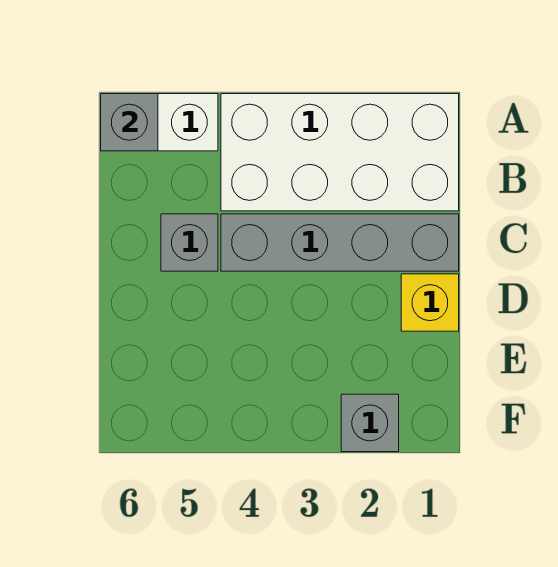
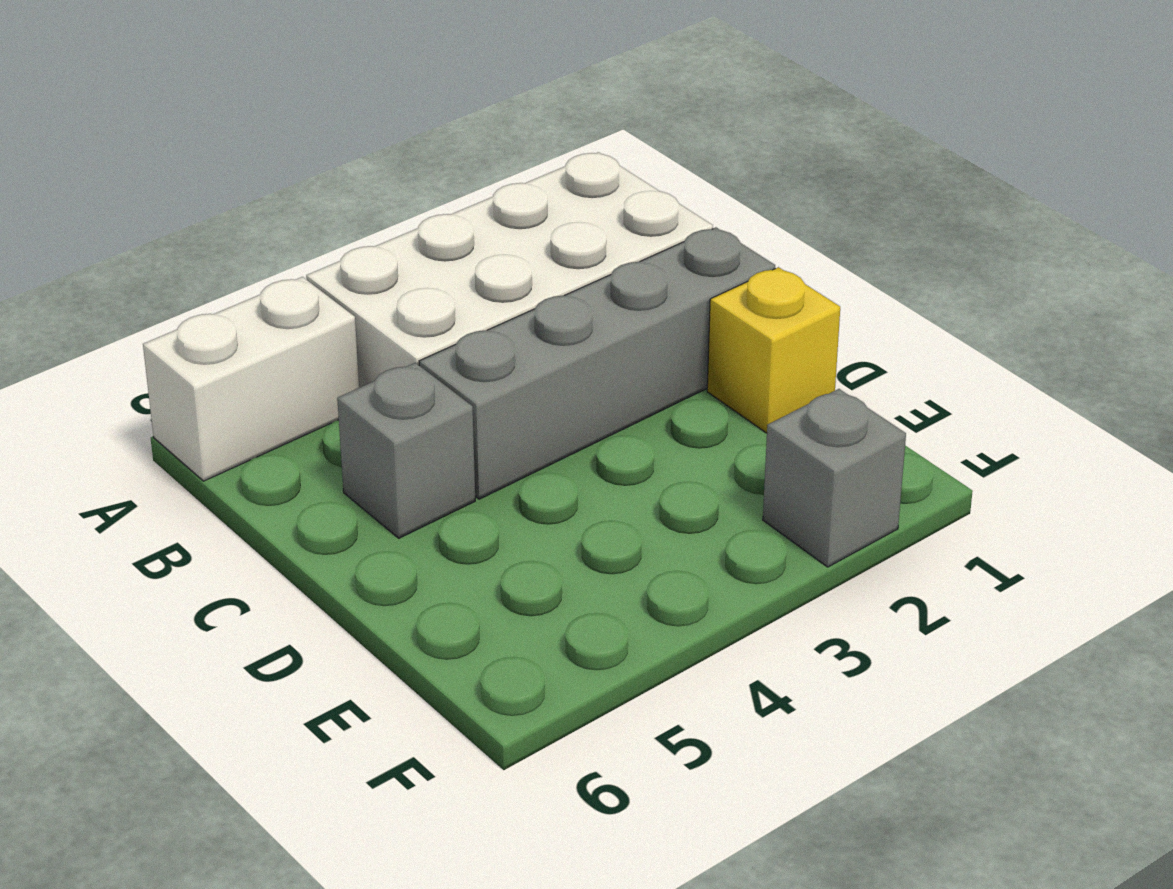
grey brick A6 level 2 -> none

